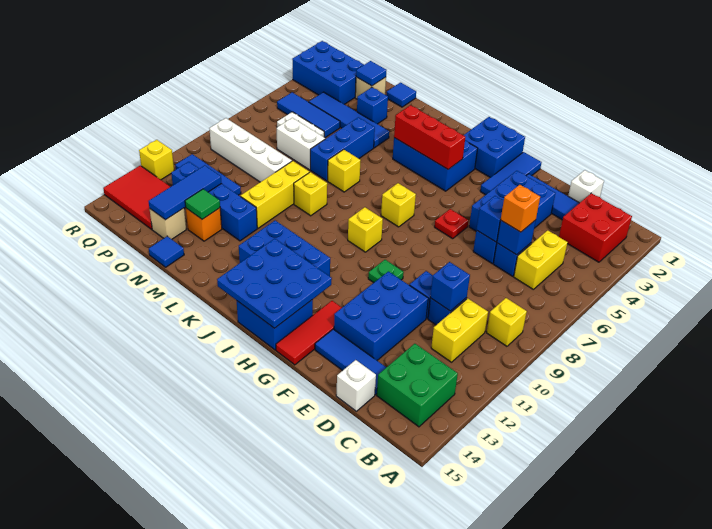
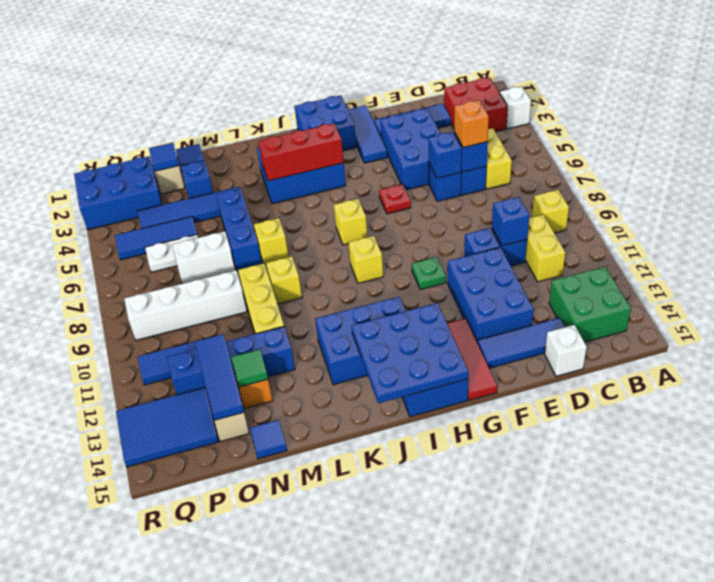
white brick D1 level 1 -> white brick A3 level 1
red tile P13:R14 level 1 -> blue tile P13:R14 level 1
yellow brick R12 level 1 -> none

